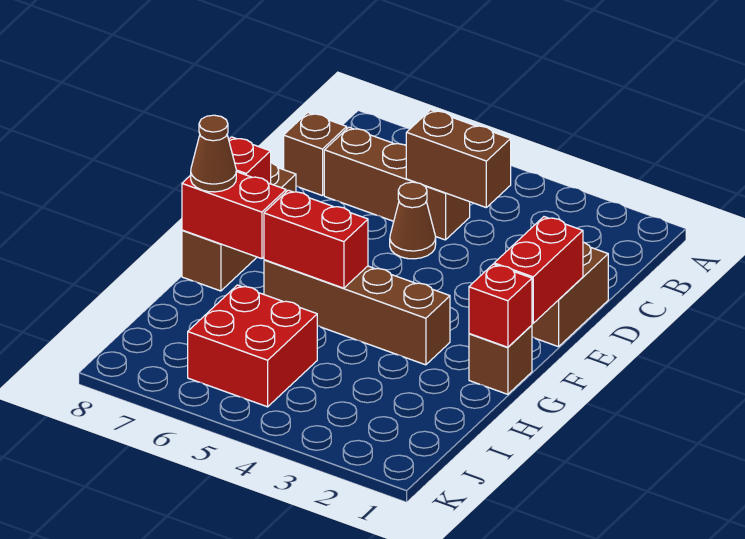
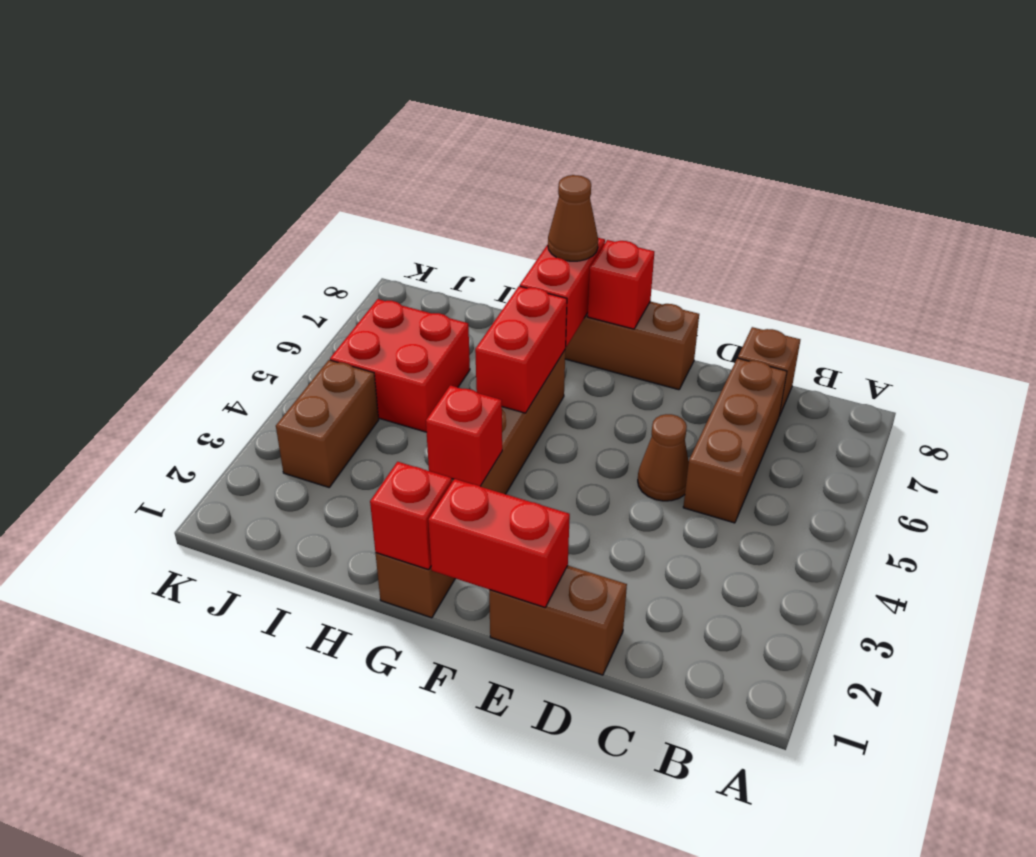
brown brick C4:C5 level 2 -> brown brick J3:J4 level 1
none -> red brick G3 level 2

